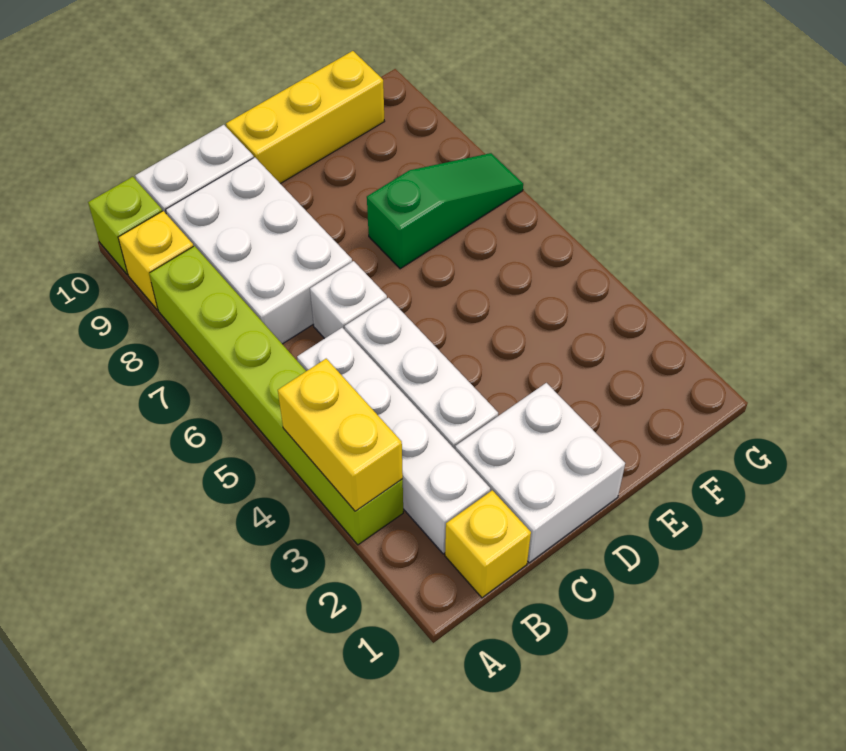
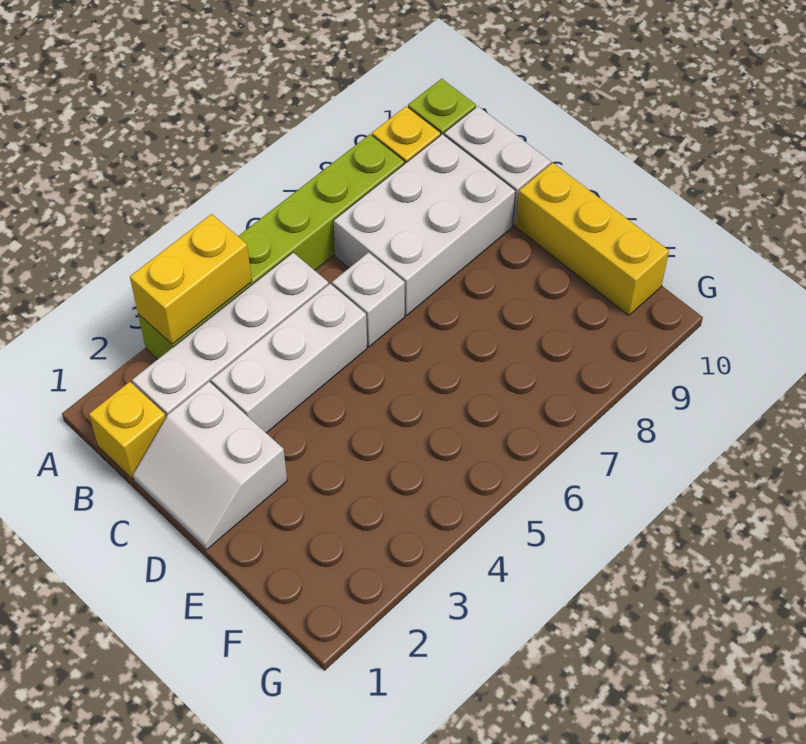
white brick C1:D2 level 1 -> white slope C1:D2 level 1 top 2
green slope E7:G7 level 1 top E -> none

